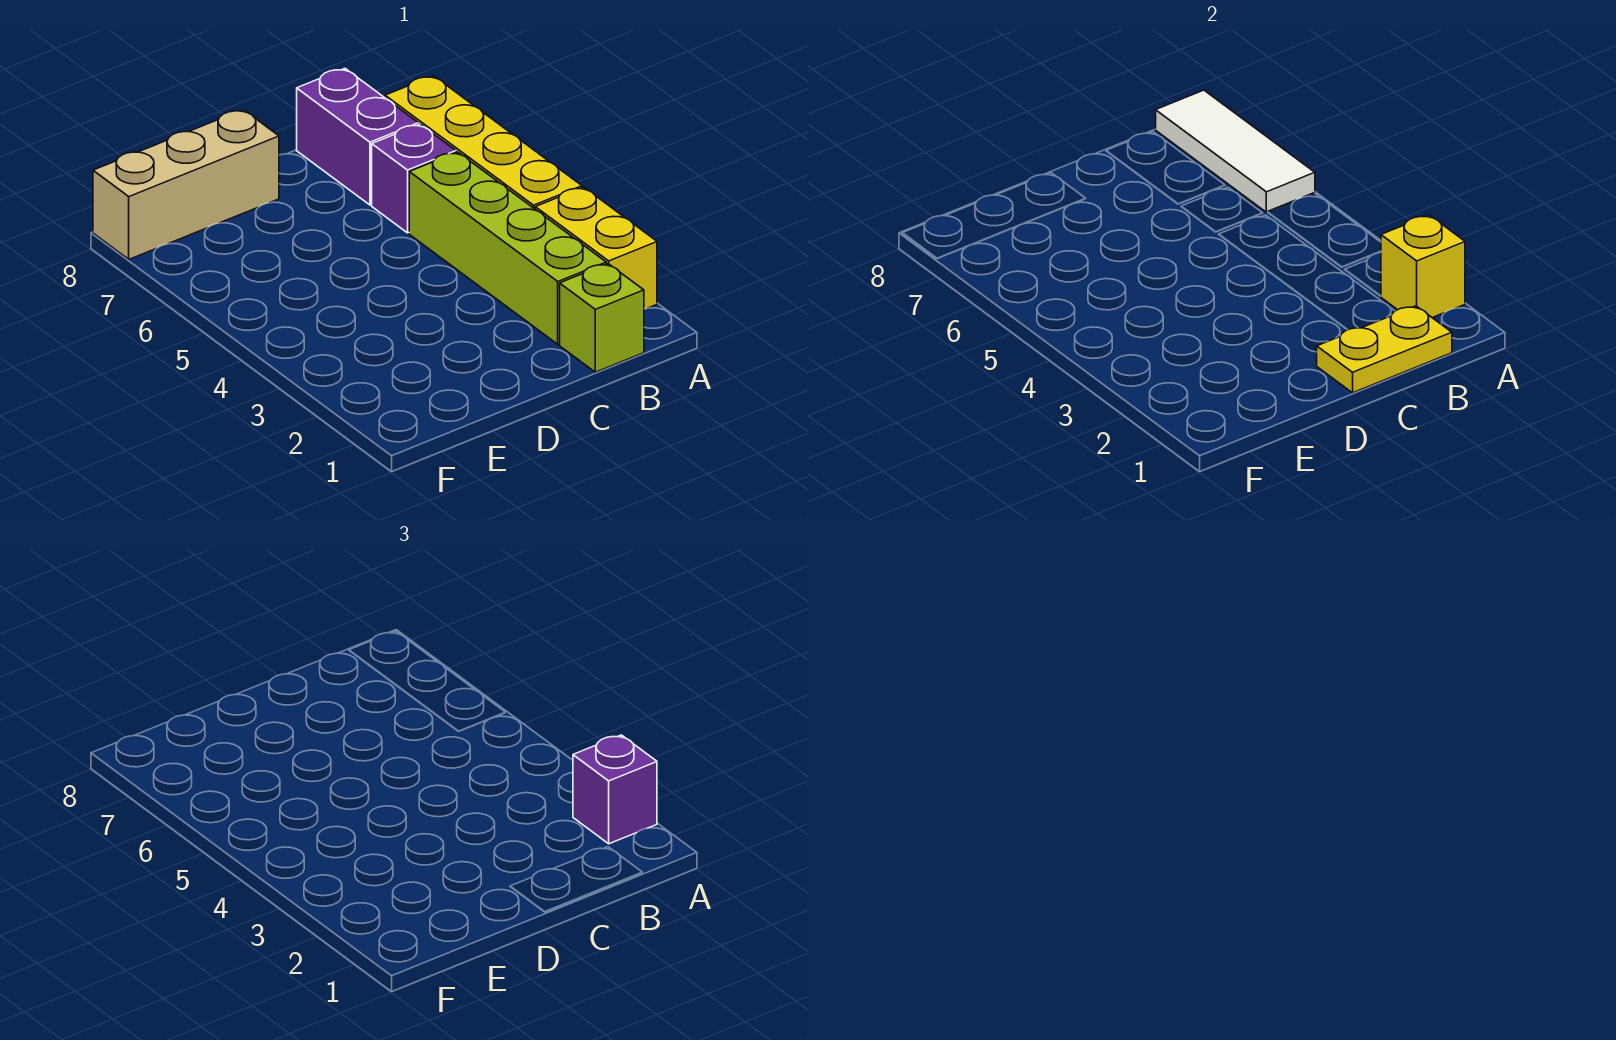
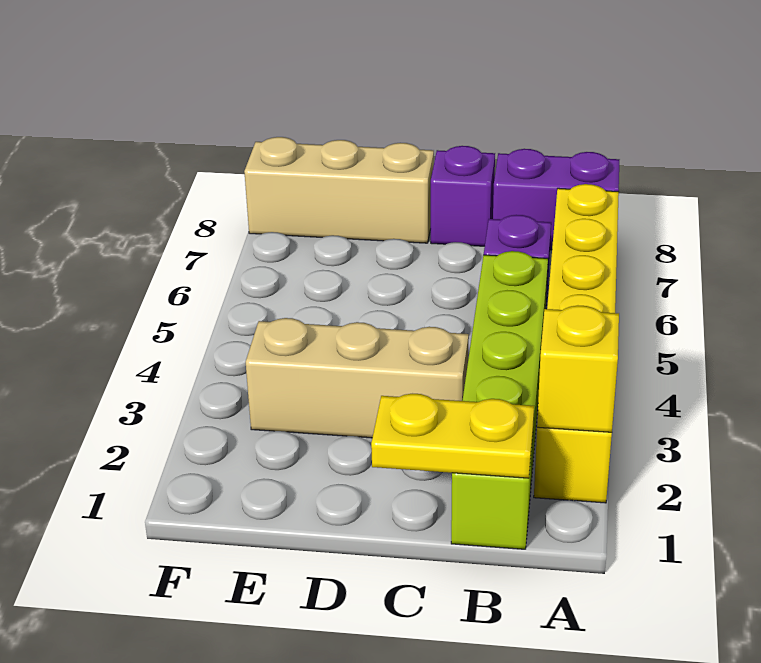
purple brick A2 level 3 -> purple brick C8 level 1
white tile A6:A8 level 2 -> none
purple brick B7:B8 level 1 -> purple brick A8:B8 level 1
none -> tan brick C3:E3 level 1

